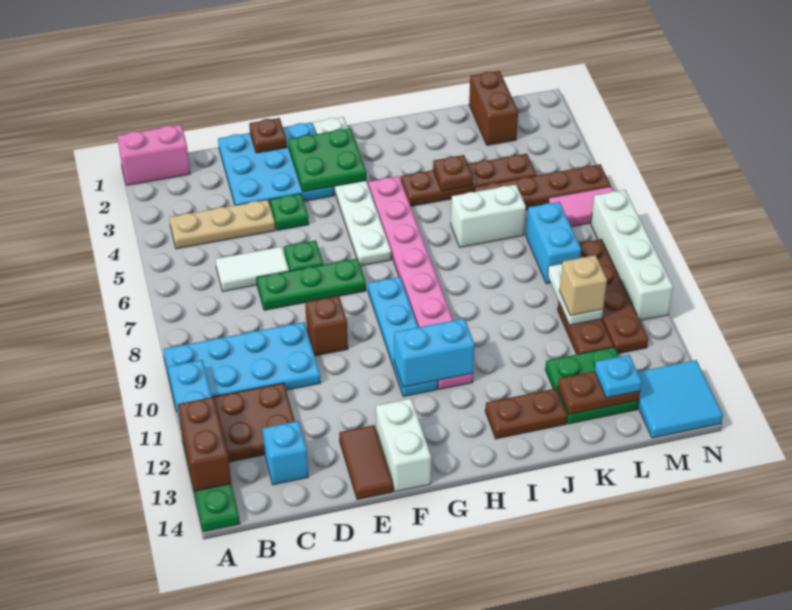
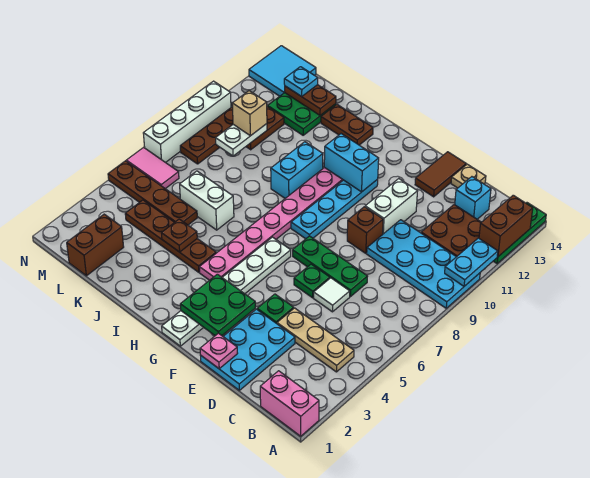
white tile C6:D6 level 1 -> white tile D6 level 1
cyan plate D1:F3 level 1 -> cyan plate D1:E3 level 1
none -> tan plate D14 level 1
brown plate E1 level 2 -> pink plate E1 level 2
white brick F13:F14 level 1 -> white brick E10:E11 level 1
cyan brick L7:L8 level 1 -> cyan brick I9:I10 level 1

